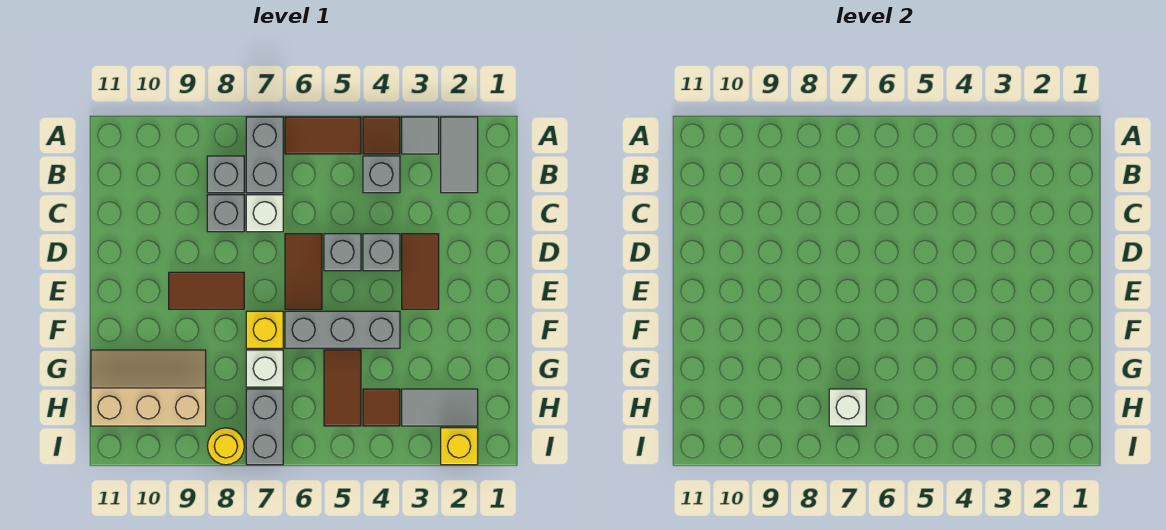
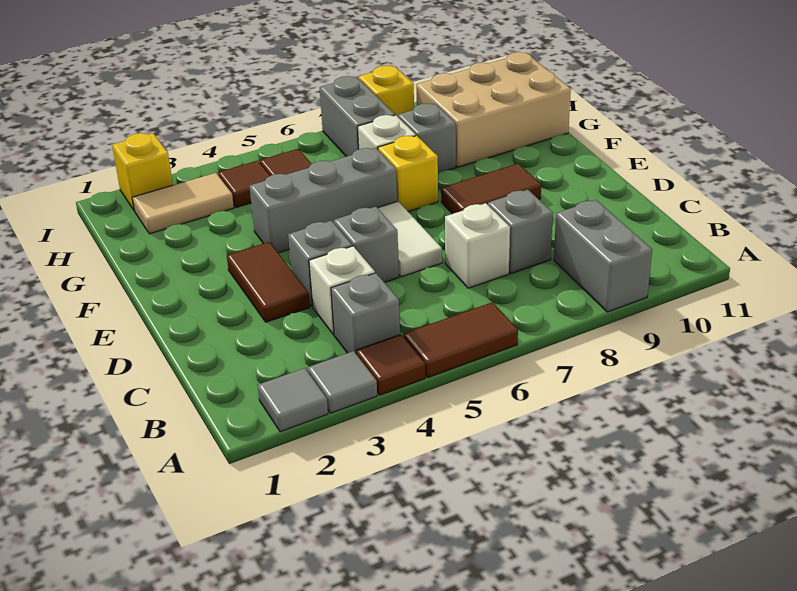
grey tile A2:B2 level 1 -> grey tile A2 level 1
grey brick A7:B7 level 1 -> grey brick A9:B9 level 1
grey brick B8 level 1 -> grey brick G8 level 1
brown tile D6:E6 level 1 -> white tile D6:E6 level 1
tan slope G9:H11 level 1 top H -> tan brick G9:H11 level 1
grey tile H2:H3 level 1 -> tan tile H2:H3 level 1
white brick H7 level 2 -> white brick C4 level 1
yellow round brick I8 level 1 -> yellow brick I8 level 1

